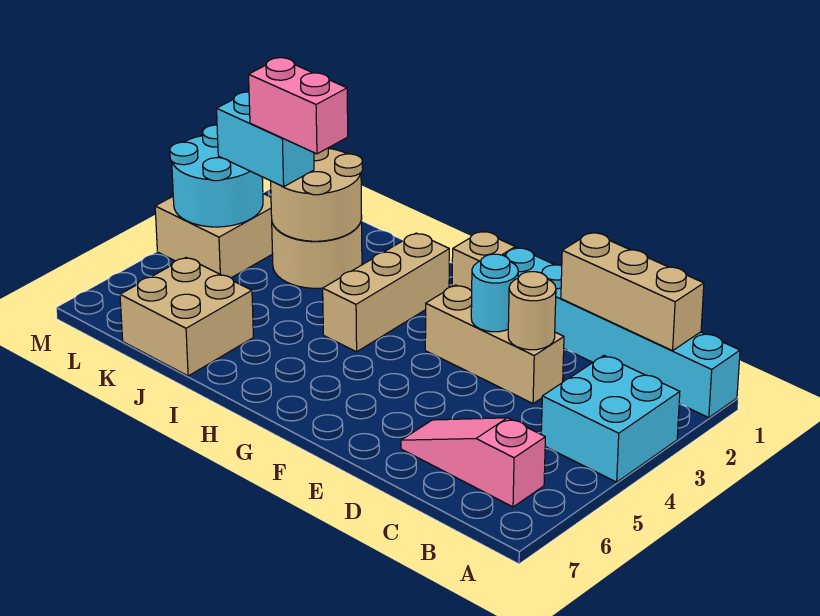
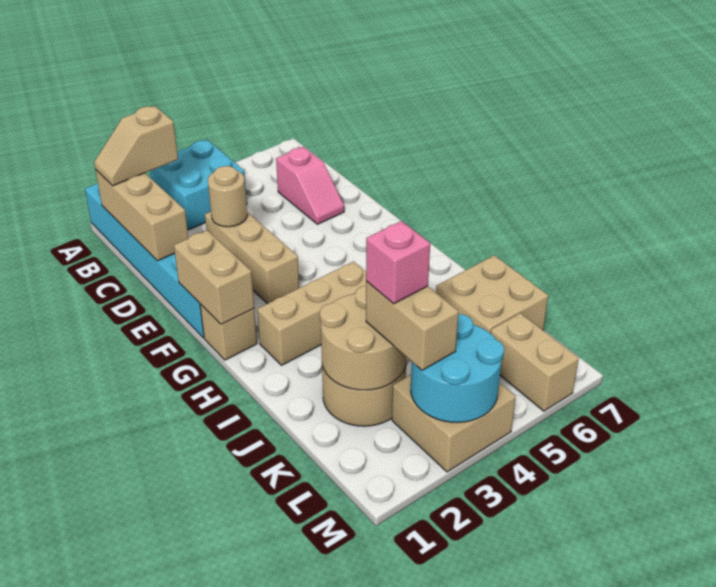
none -> tan slope B1:B2 level 3 top 2
pink slope B6:D6 level 1 top B -> pink slope C6:D6 level 1 top C
cyan round brick E3 level 2 -> none
none -> tan brick F1:G1 level 2
pink brick J3:K3 level 4 -> pink brick K3 level 4
cyan brick K3:L3 level 3 -> tan brick K3:L3 level 3
none -> tan brick L6:M6 level 1

